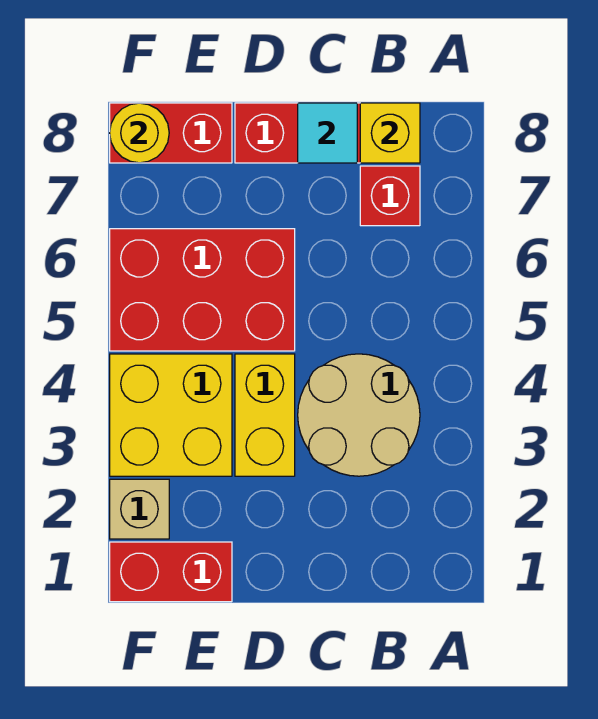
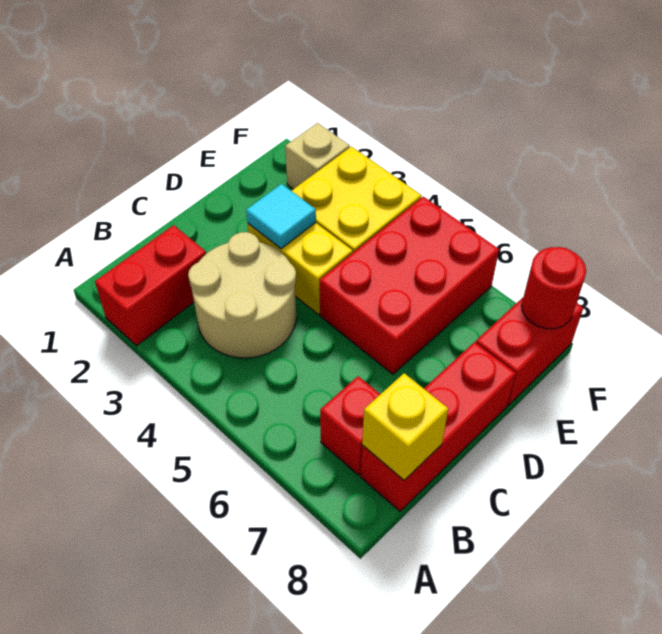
cyan tile C8 level 2 -> cyan tile D3 level 2
red brick E1:F1 level 1 -> red brick A2:B2 level 1
yellow round brick F8 level 2 -> red round brick F8 level 2

